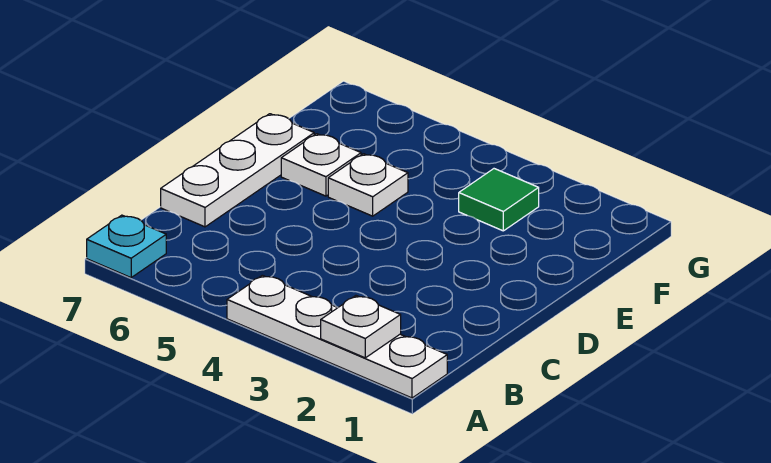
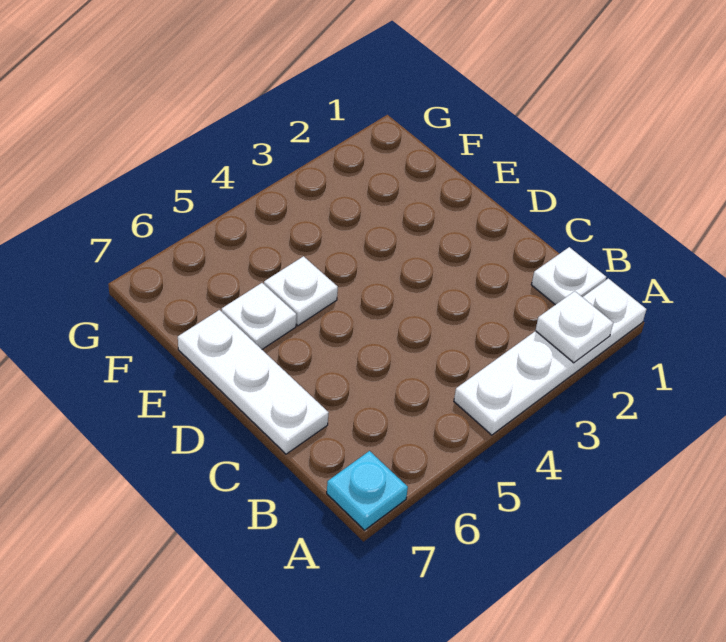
none -> white plate B1 level 1
green tile F3 level 1 -> none

